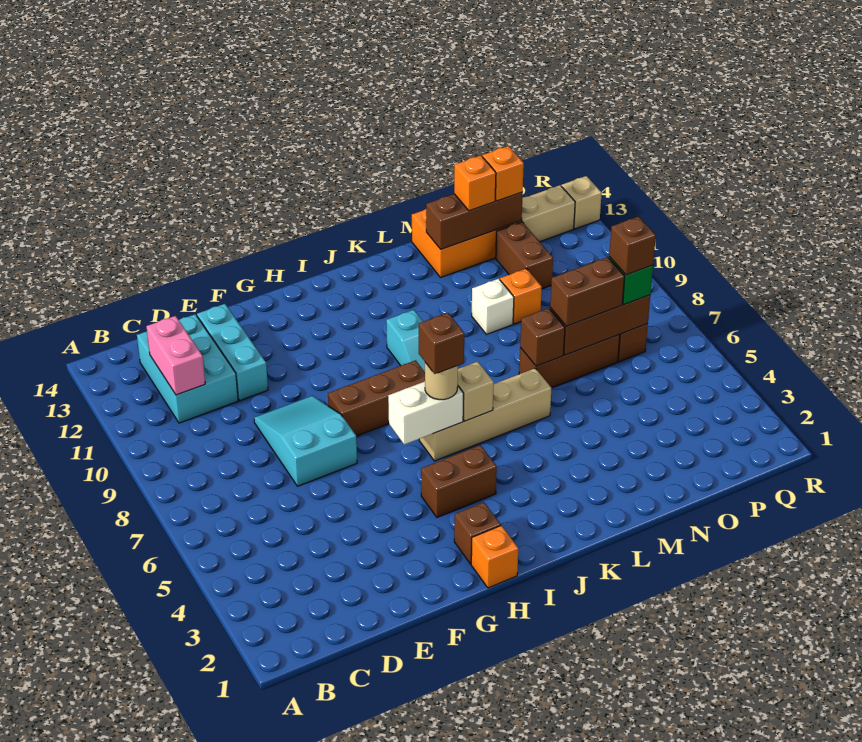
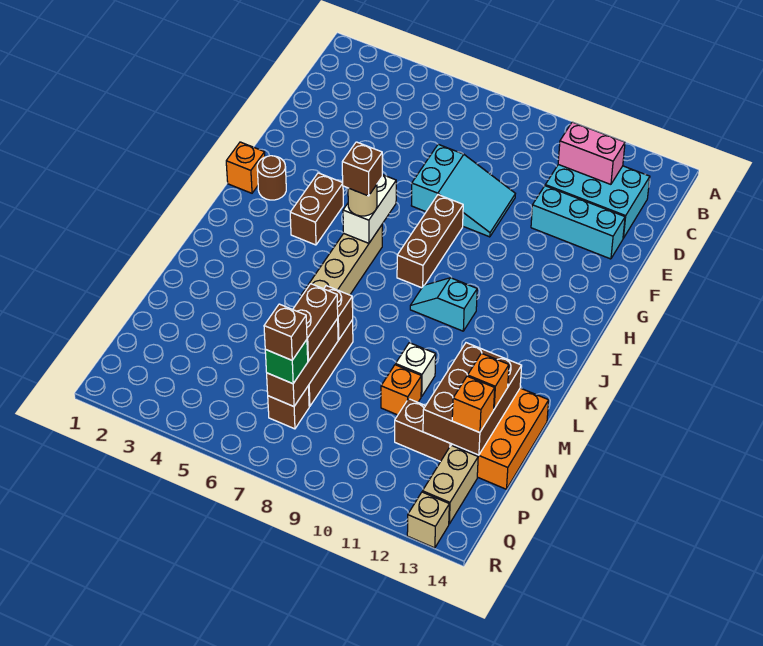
brown brick H2 level 1 -> brown round brick H2 level 1
tan brick J6 level 2 -> none
brown brick M13:O13 level 2 -> brown brick M12:O13 level 2

